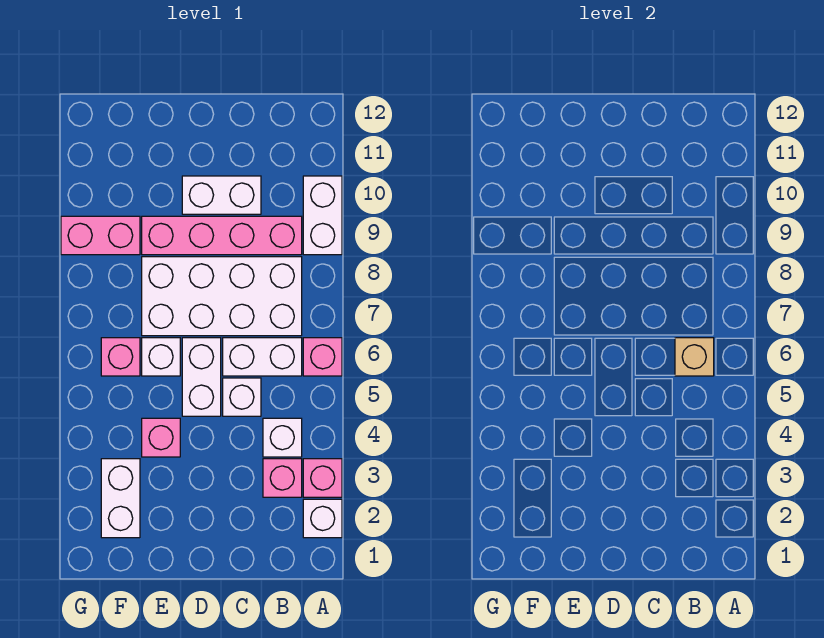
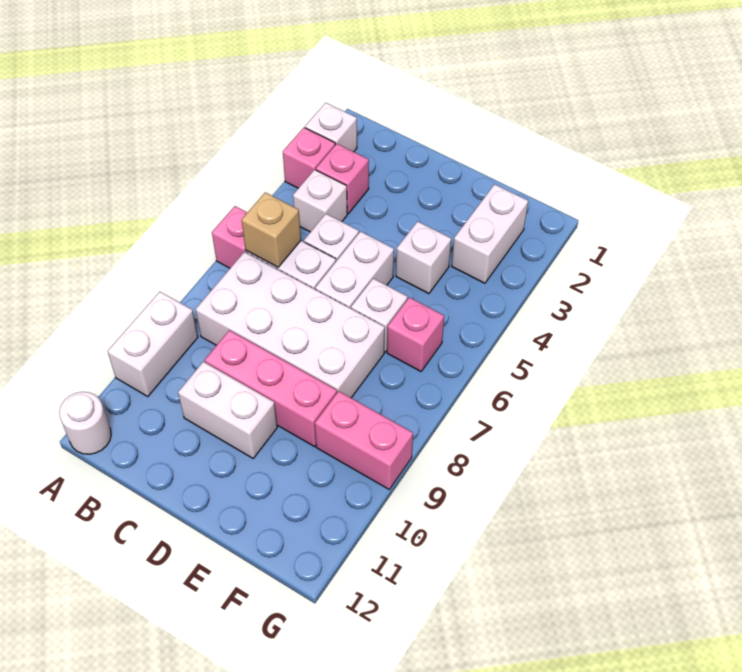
none -> white round brick A12 level 1
pink brick B9:E9 level 1 -> pink brick C9:E9 level 1
pink brick E4 level 1 -> white brick E4 level 1

